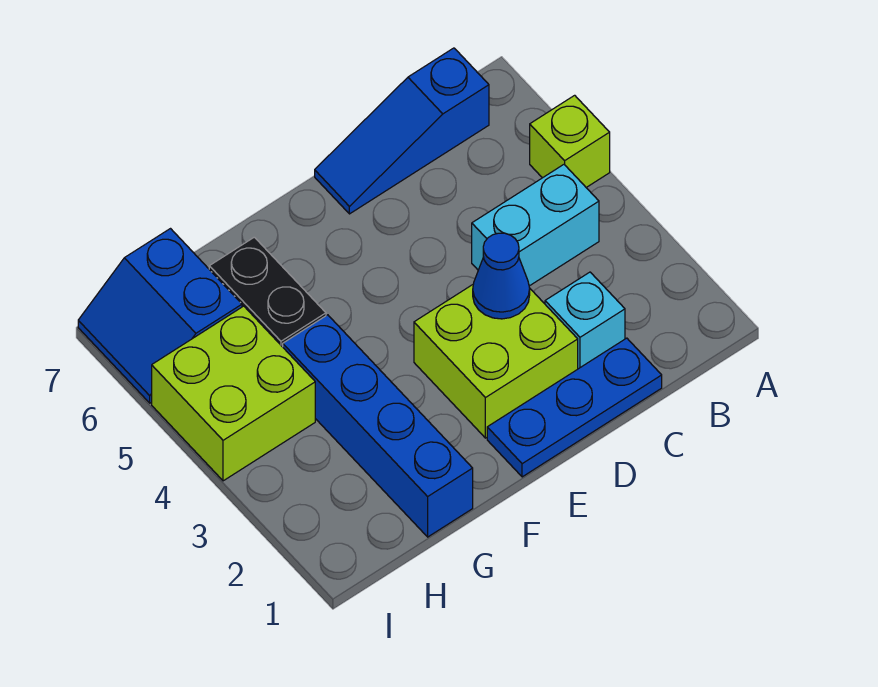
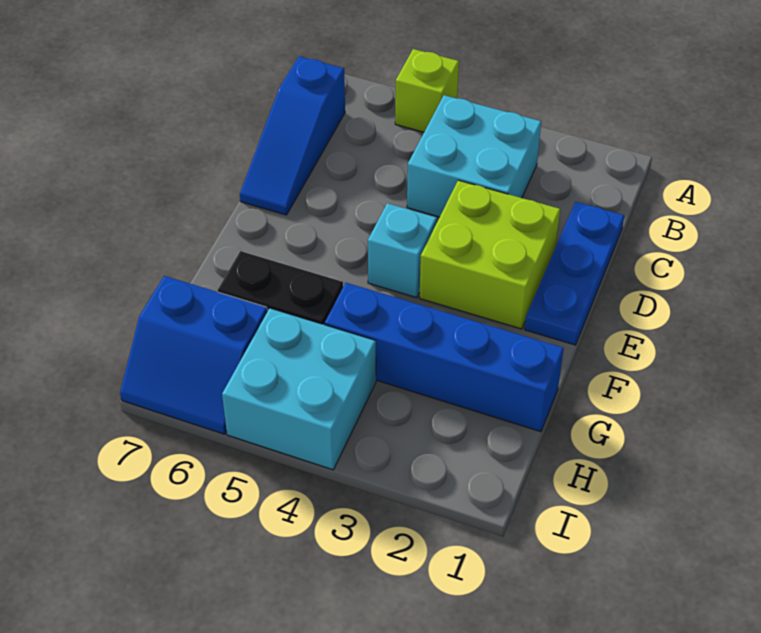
cyan brick B4:C4 level 1 -> cyan brick B3:C4 level 1
cyan brick C2 level 1 -> cyan brick E4 level 1
blue cone D3 level 2 -> none
lime brick H4:I5 level 1 -> cyan brick H4:I5 level 1

